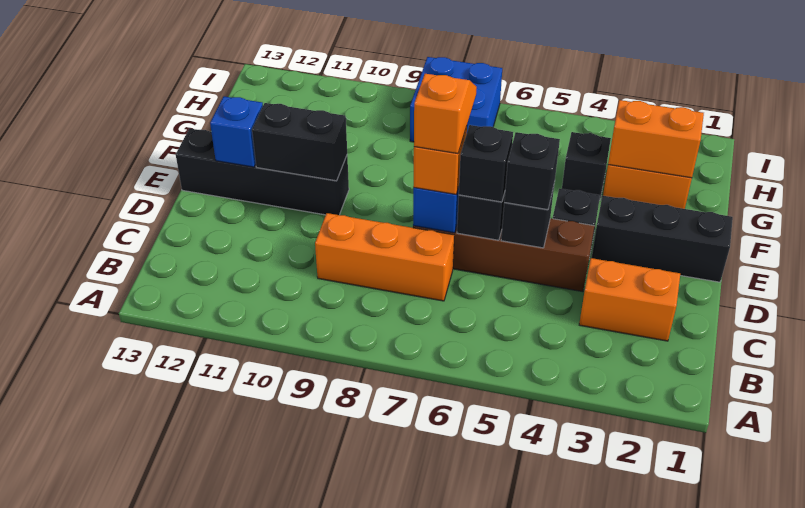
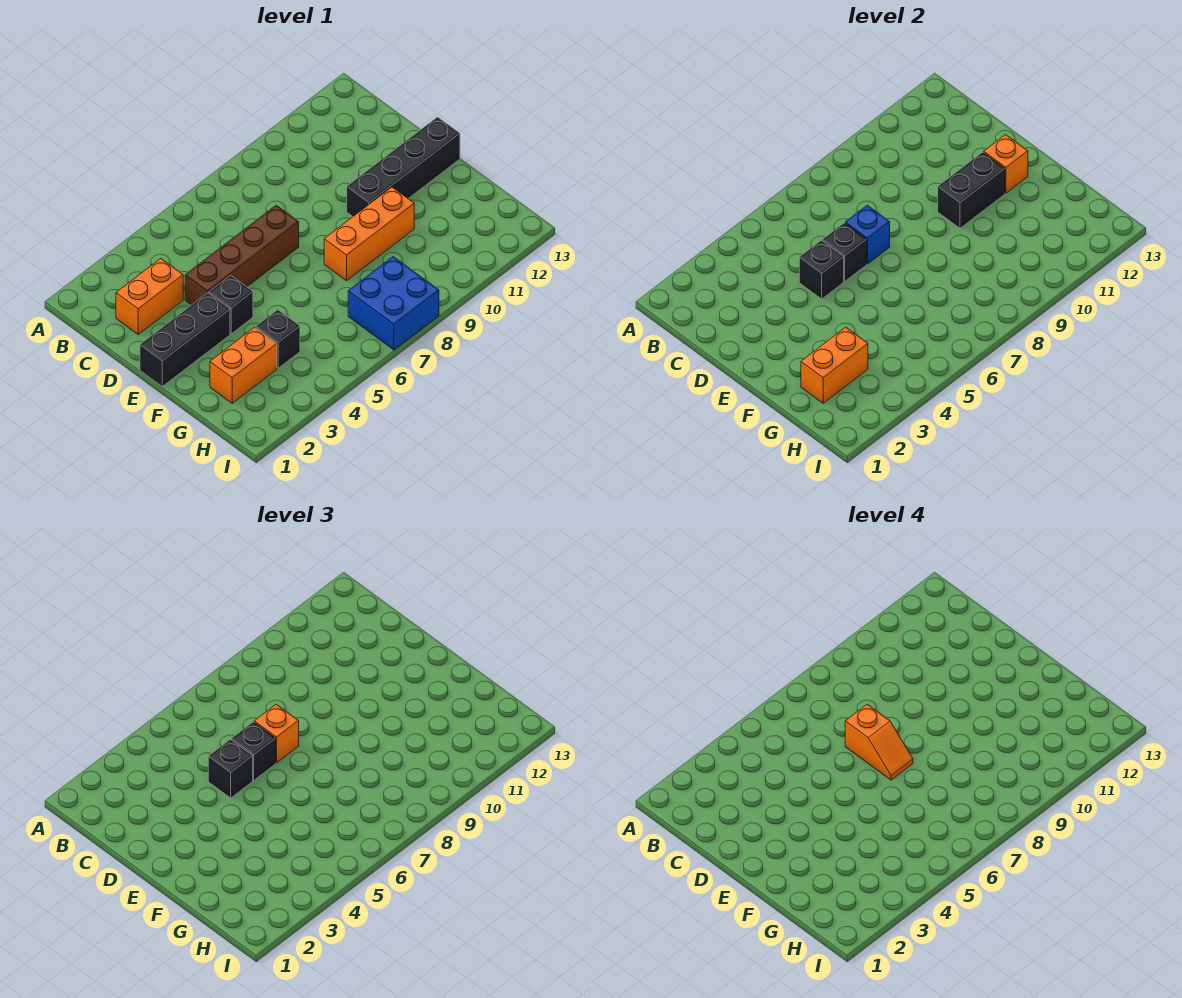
orange brick C7:C9 level 1 -> orange brick F8:F10 level 1
blue brick E12 level 2 -> orange brick E12 level 2

